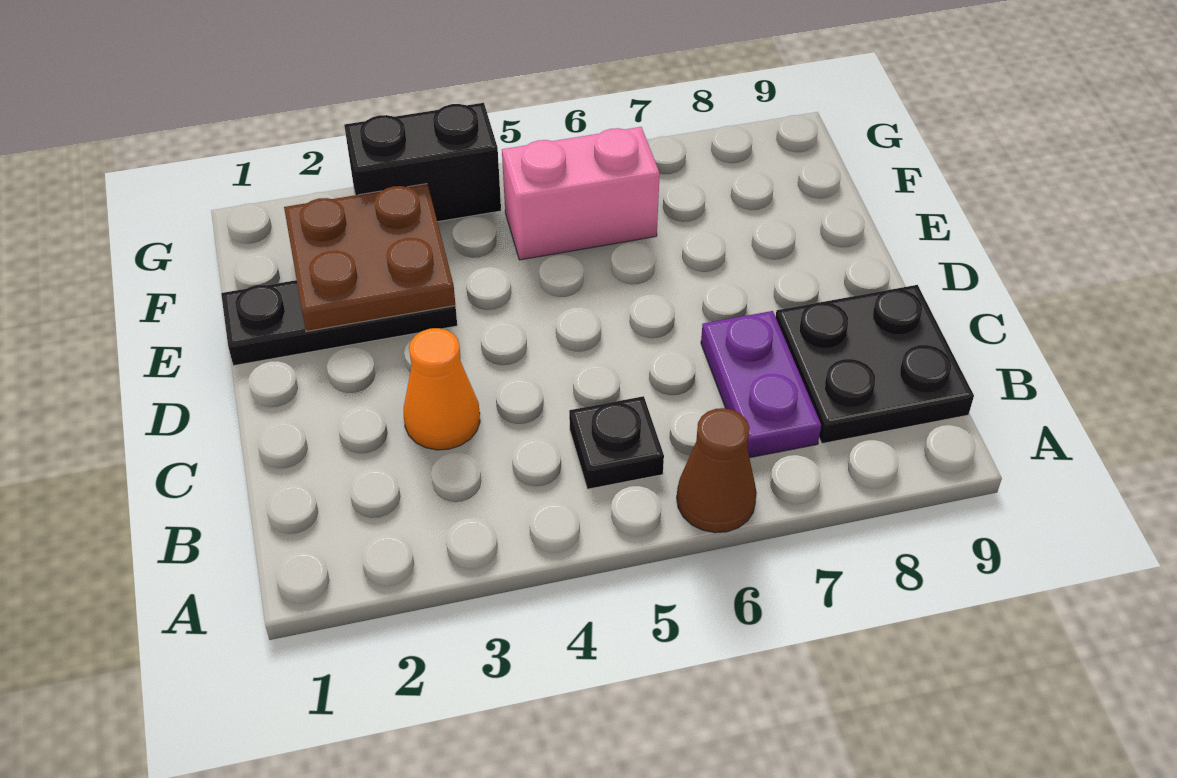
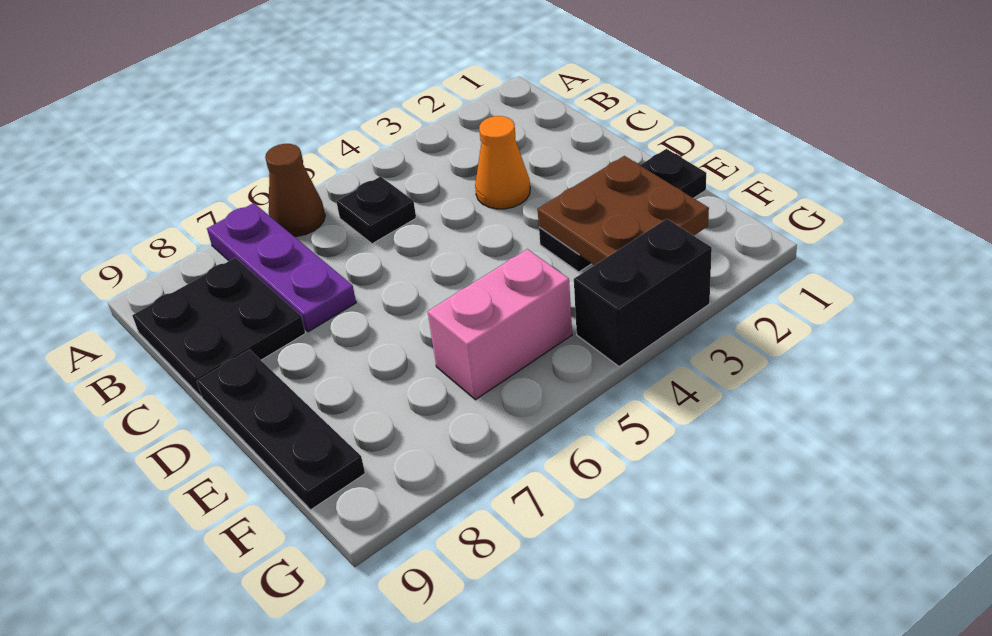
purple plate B7:C7 level 1 -> purple plate A7:C7 level 1
none -> black plate D9:F9 level 1

